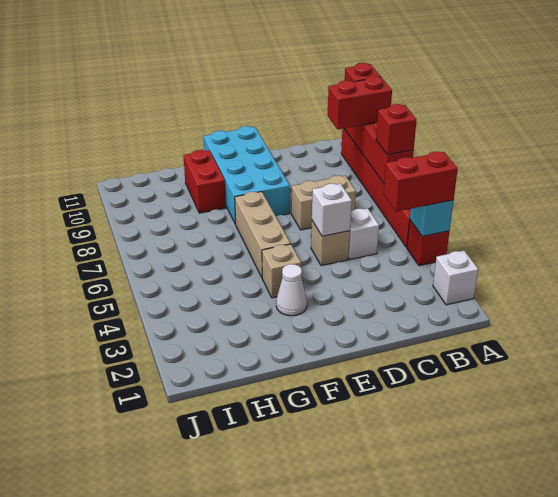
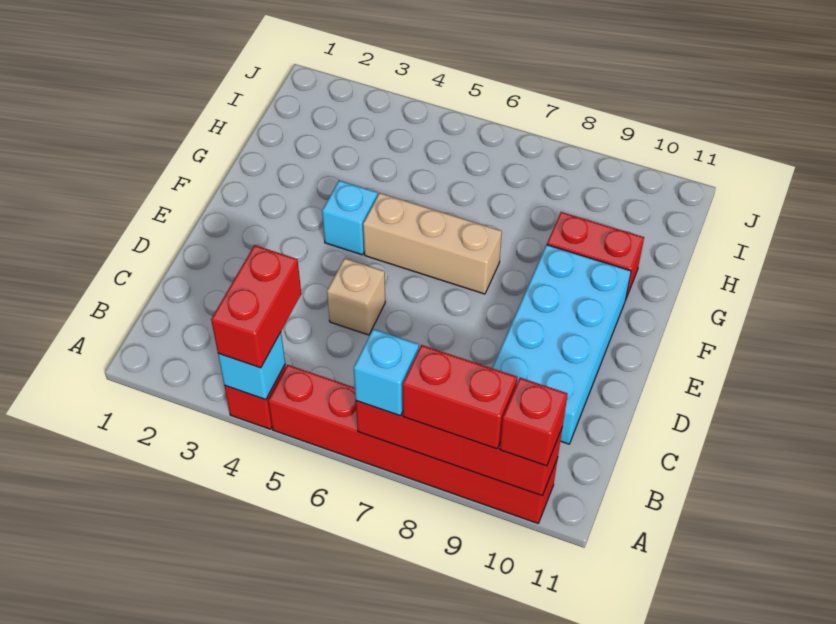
white brick A2 level 1 -> none
red brick A7 level 3 -> cyan brick A7 level 3
red brick A9:B9 level 3 -> red brick A8:A9 level 3
white brick C5 level 1 -> none
tan brick C7:D7 level 1 -> none
white brick D5 level 2 -> none
cyan brick E8:F11 level 1 -> cyan brick C9:F10 level 1
white cone F3 level 1 -> none
tan brick F4 level 1 -> cyan brick F4 level 1

